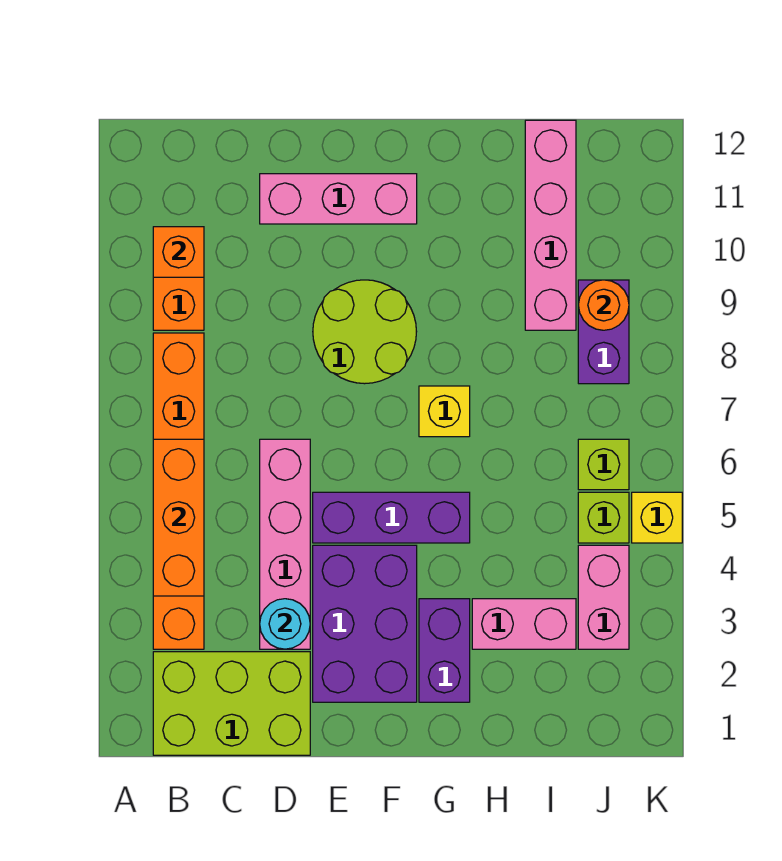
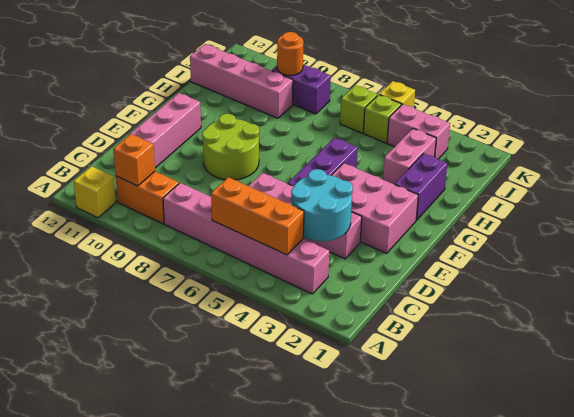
lime brick B1:D2 level 1 -> none
orange brick B3:B8 level 1 -> pink brick B3:B8 level 1
cyan round brick D3 level 2 -> cyan round brick C3:D4 level 2
purple brick E2:F4 level 1 -> pink brick E2:F4 level 1
purple brick G2:G3 level 1 -> purple brick G2:H2 level 1
yellow brick G7 level 1 -> yellow brick A11 level 1

